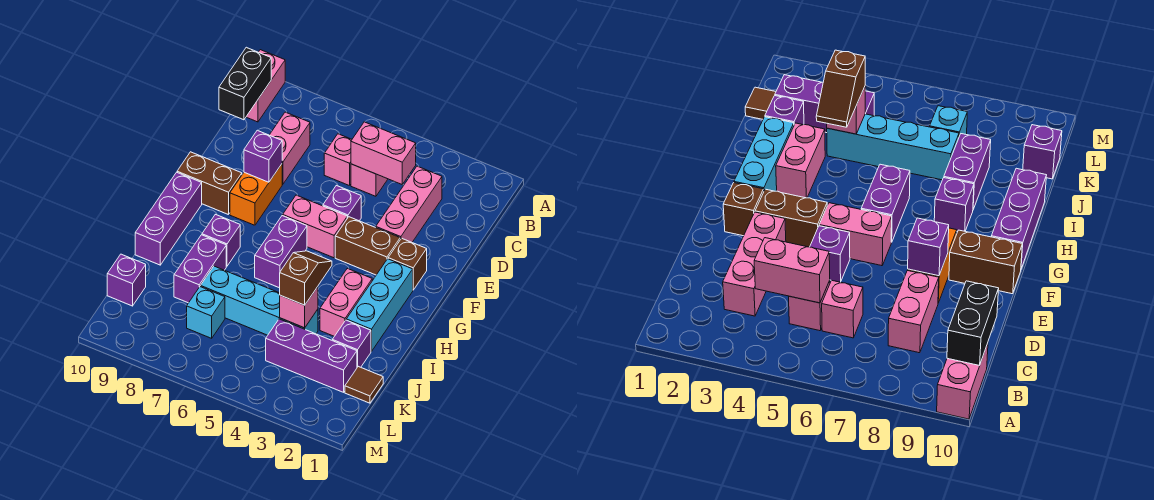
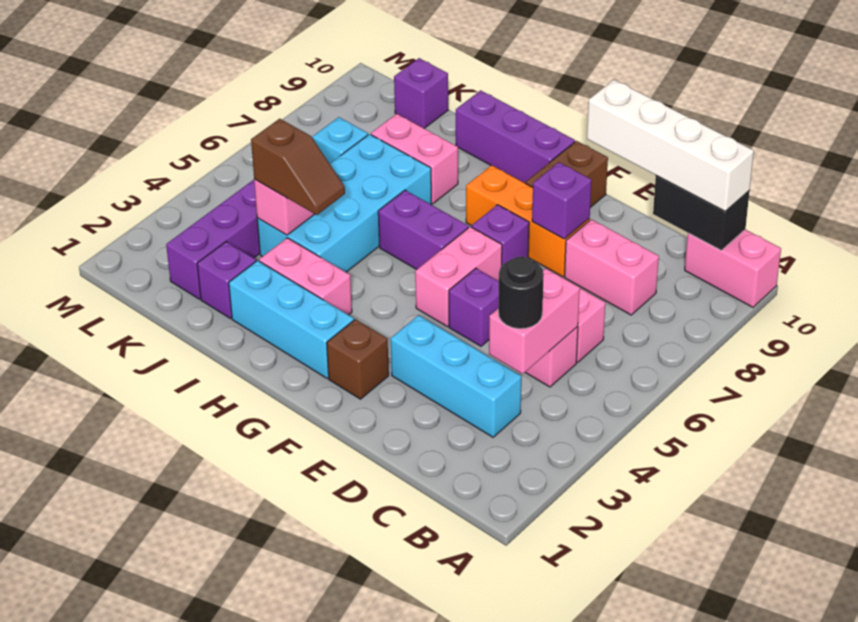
none -> white brick B10:E10 level 3
pink brick C3:E3 level 1 -> cyan brick C3:E3 level 1
none -> black round brick C4 level 3
orange brick E8:F8 level 1 -> orange brick E8:G8 level 1
brown brick F3:F4 level 1 -> none
purple brick H8 level 1 -> purple brick F7 level 1
purple brick I8:J8 level 1 -> pink brick I8:J8 level 1
cyan brick J4:J7 level 1 -> cyan brick I4:J7 level 1
brown tile K1 level 1 -> none

